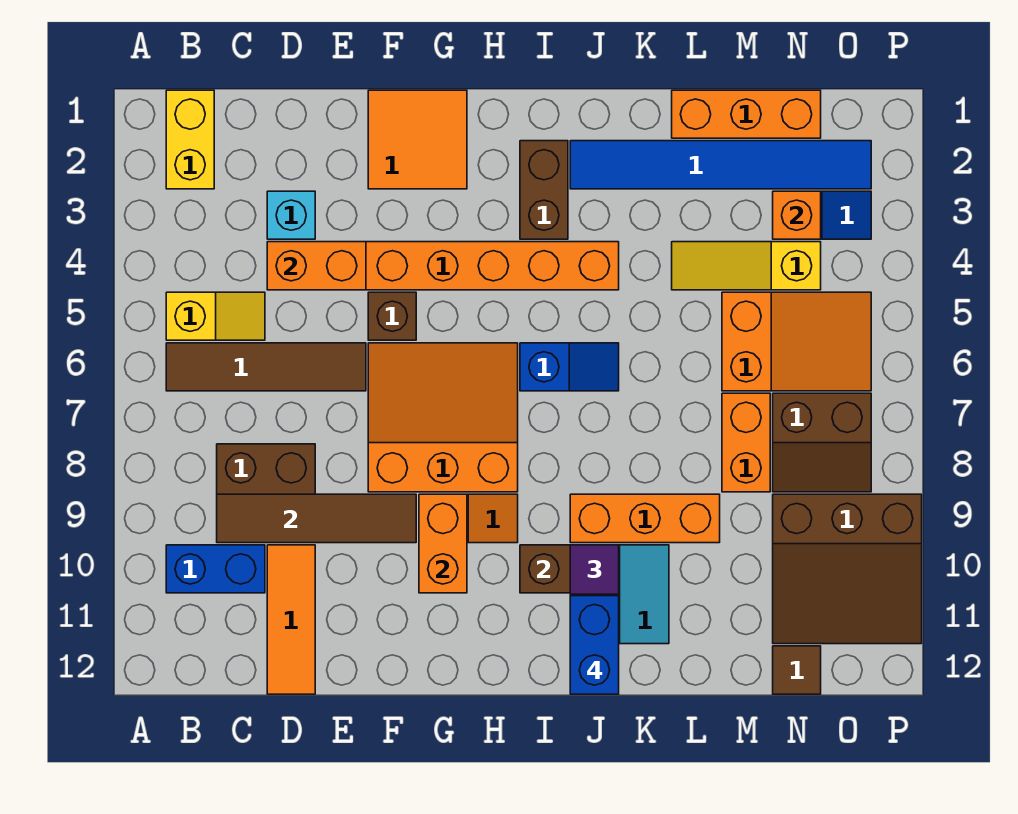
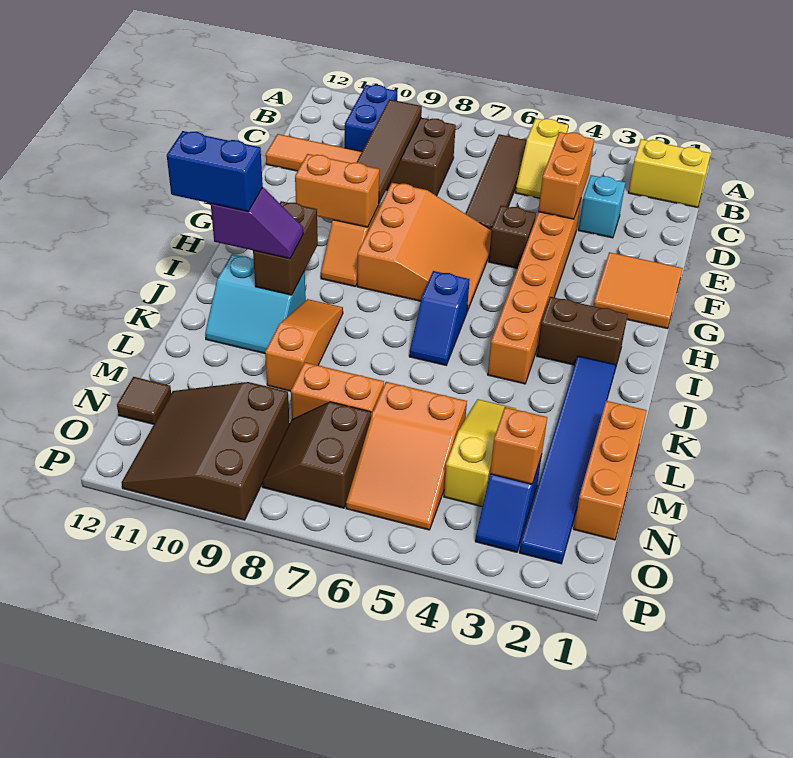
orange brick J9:L9 level 1 -> orange slope J9:L9 level 1 top L

